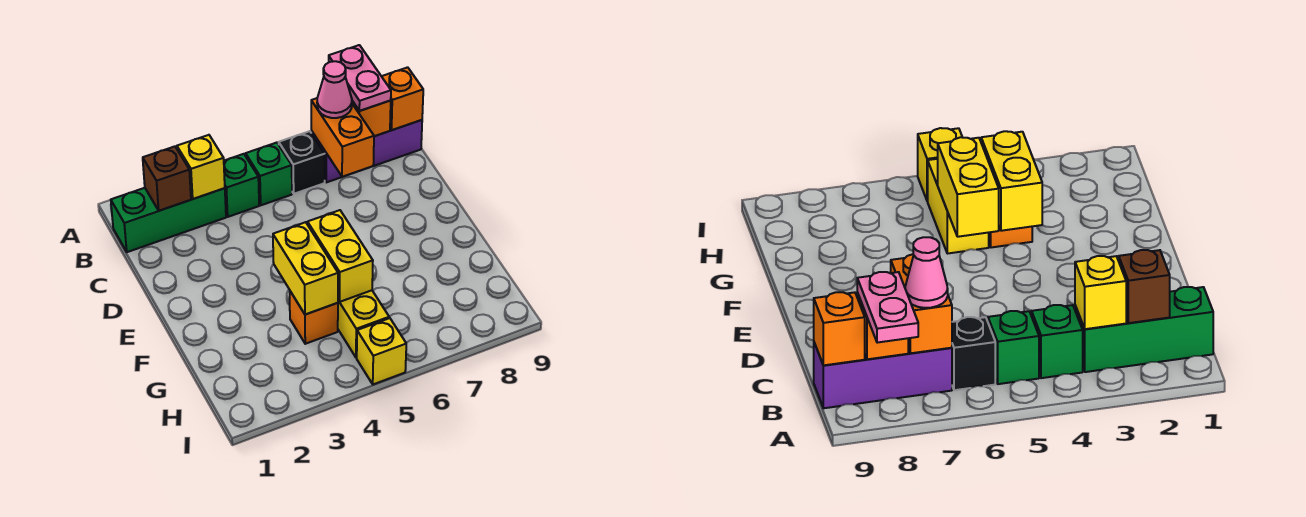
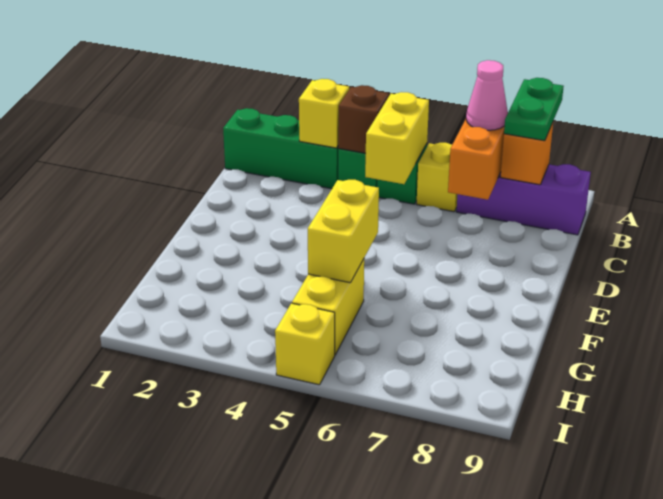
pink plate A8:B8 level 3 -> green plate A8:B8 level 3
brown brick B2 level 2 -> brown brick B4 level 2
black brick B6 level 1 -> yellow brick B6 level 1
orange brick B9 level 2 -> none
yellow brick F4:G4 level 2 -> yellow brick B5:C5 level 2
orange brick G4 level 1 -> none

